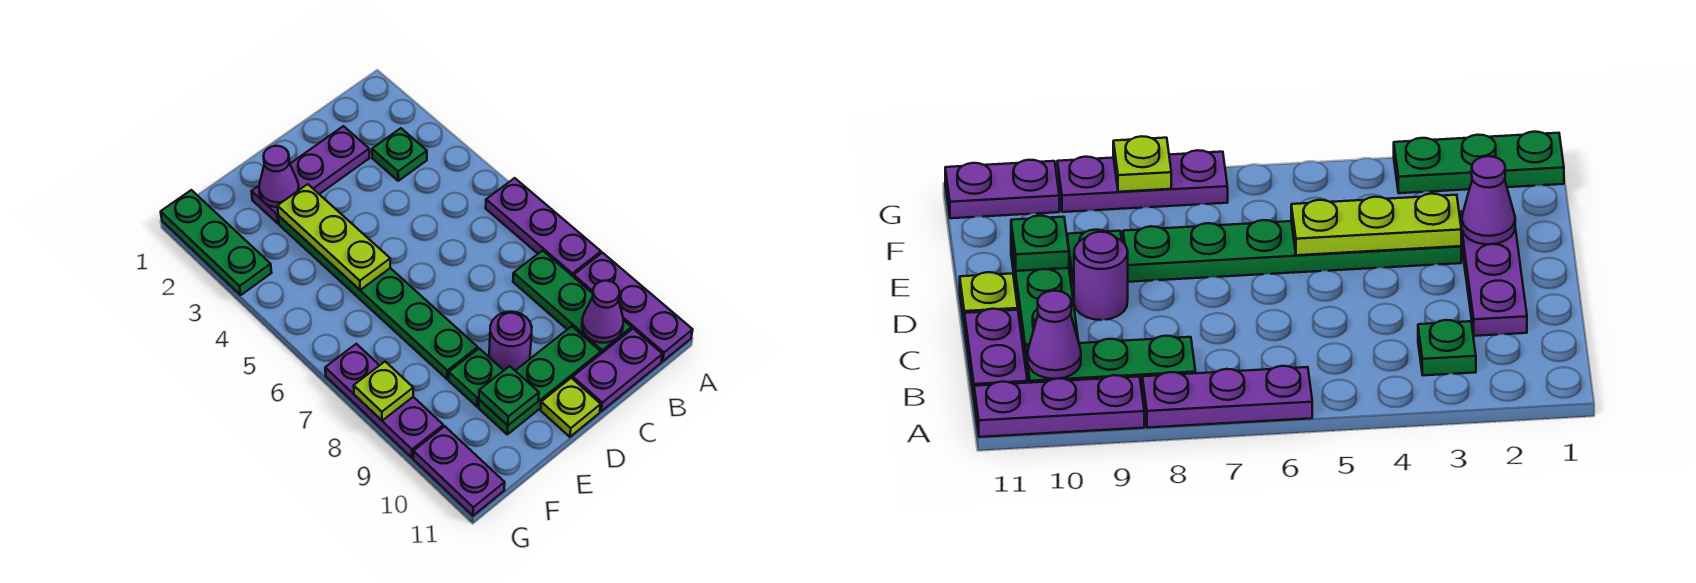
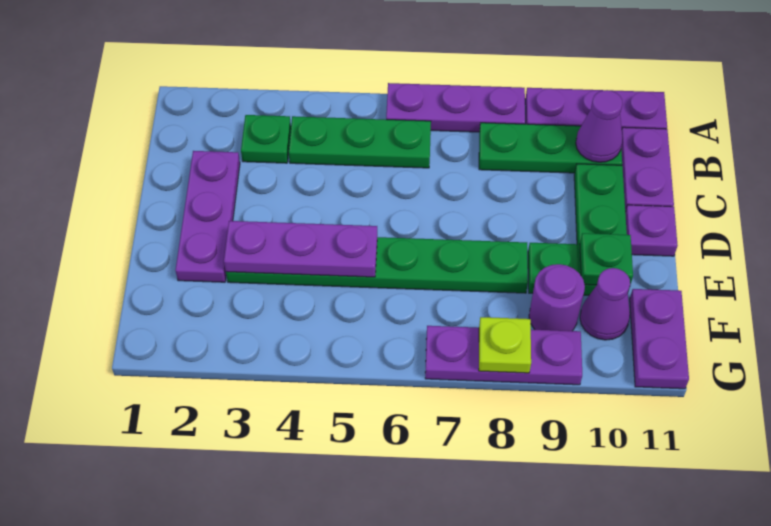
purple round brick D9 level 1 -> purple round brick F9 level 1
lime plate D11 level 1 -> purple plate D11 level 1
purple cone E2 level 2 -> purple cone F10 level 1
lime plate E3:E5 level 2 -> purple plate E3:E5 level 2
green plate G1:G3 level 1 -> green plate B4:B6 level 1
purple plate G10:G11 level 1 -> purple plate F11:G11 level 1

